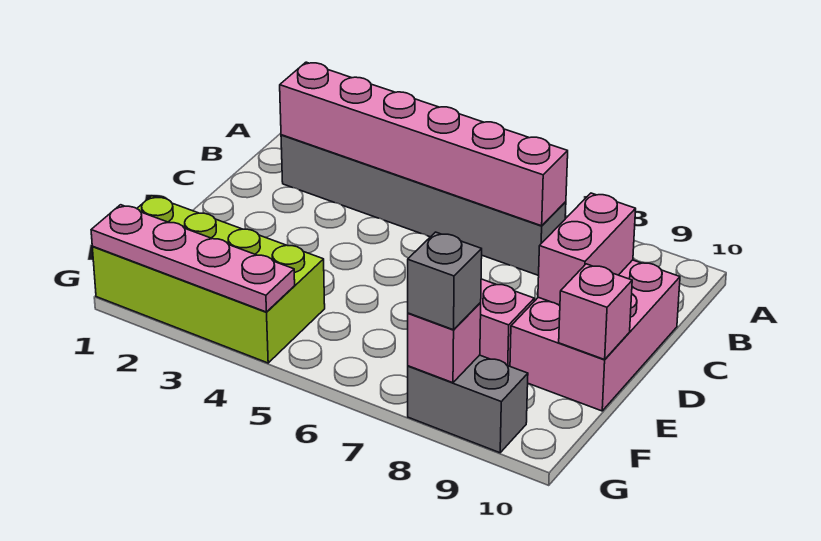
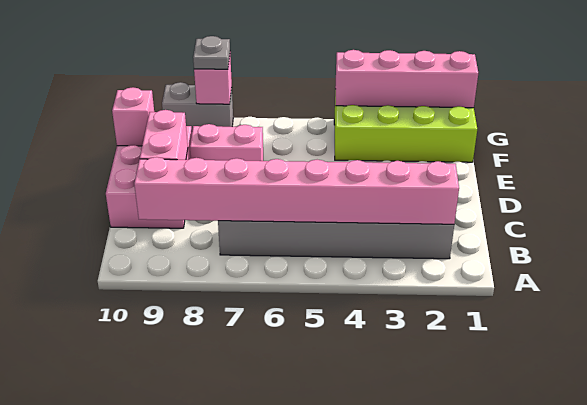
pink brick B2:B7 level 2 -> pink brick B2:B9 level 2
pink plate G1:G4 level 2 -> pink brick G1:G4 level 2
grey brick G8 level 3 -> grey plate G8 level 3

